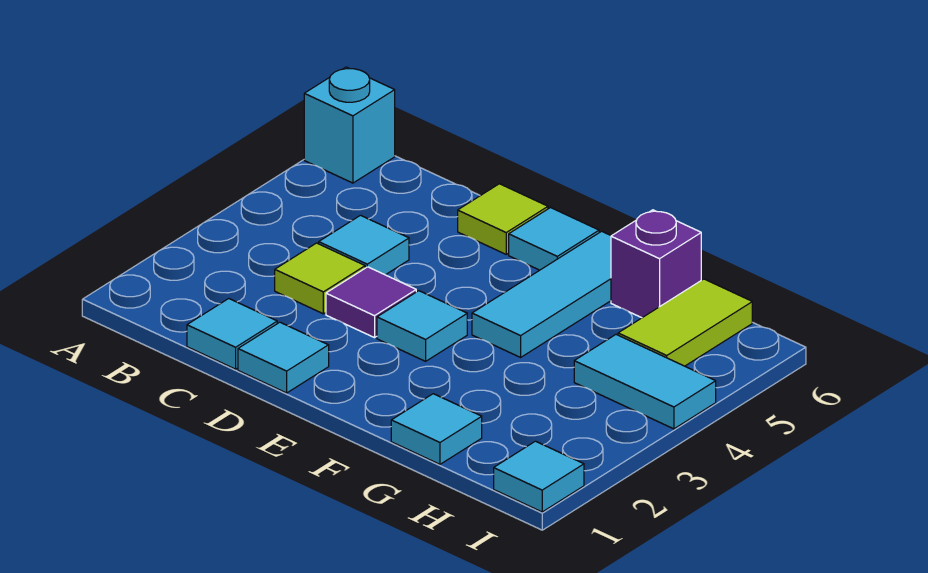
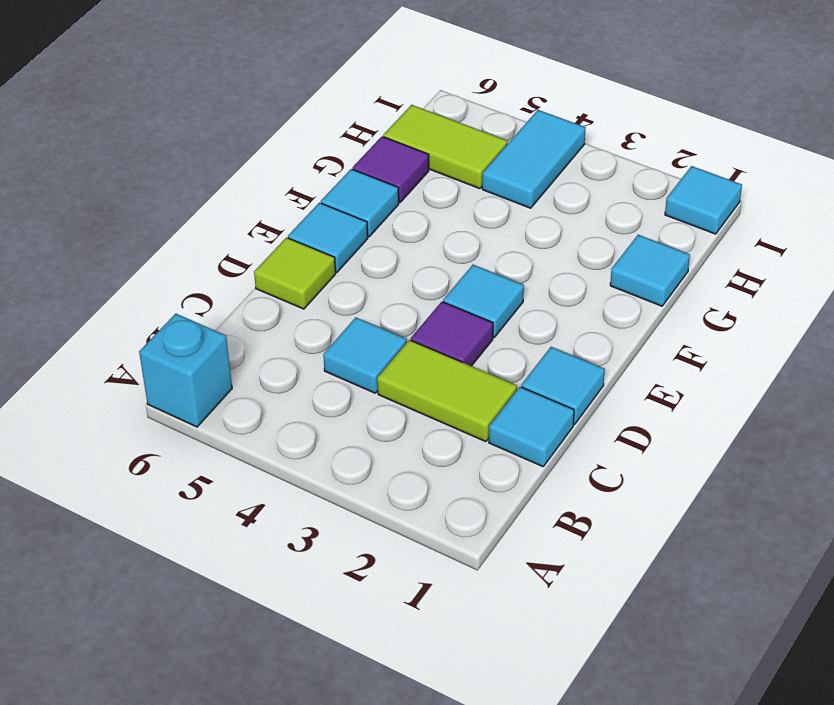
lime tile C3 level 1 -> lime tile C2:C3 level 1
cyan tile F4:F6 level 1 -> cyan tile F6 level 1
purple brick G6 level 1 -> purple tile G6 level 1

